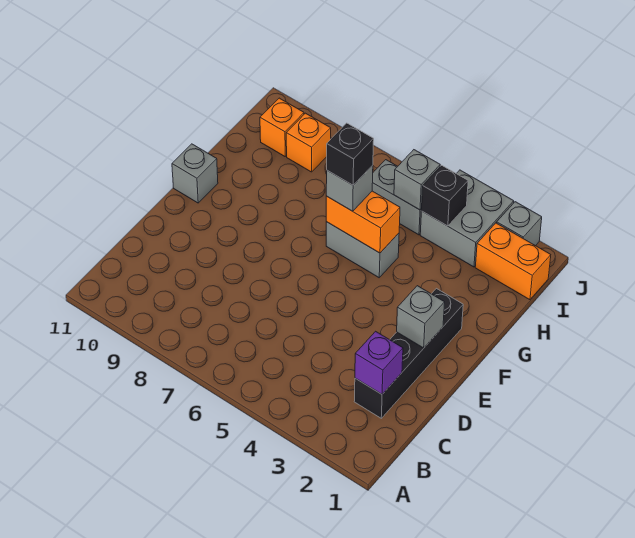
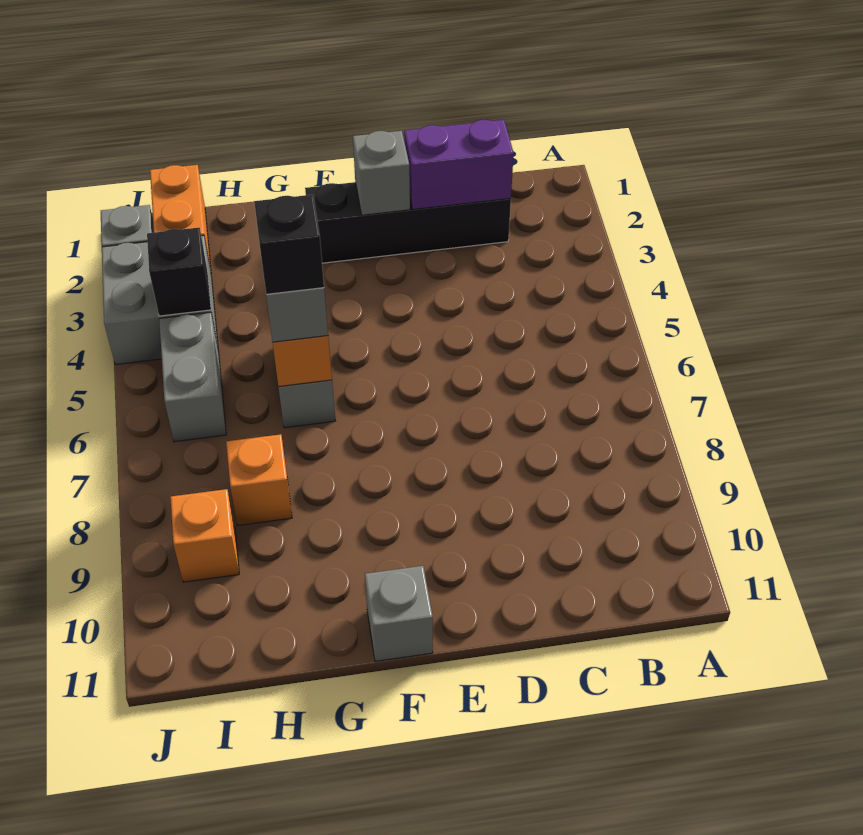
purple brick C2 level 2 -> purple brick C2:D2 level 2
grey brick I5 level 2 -> none
orange brick I10 level 1 -> orange brick H8 level 1

